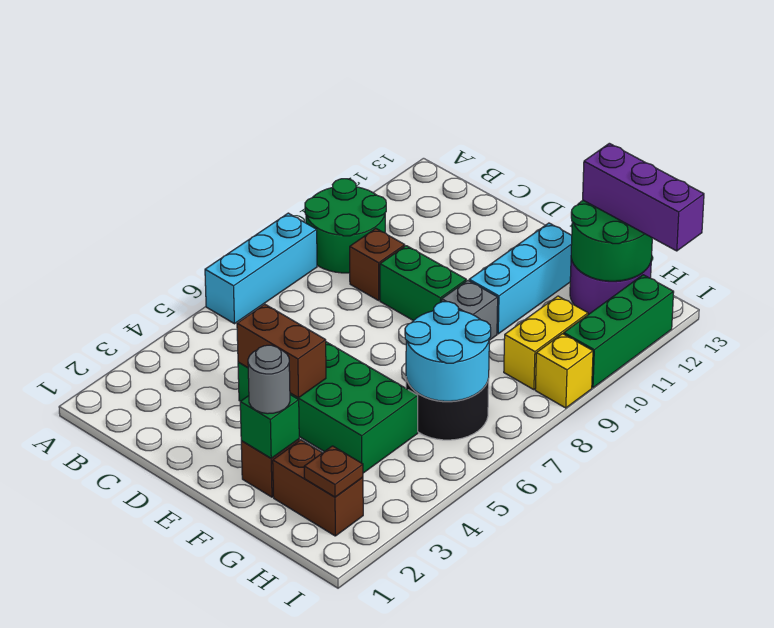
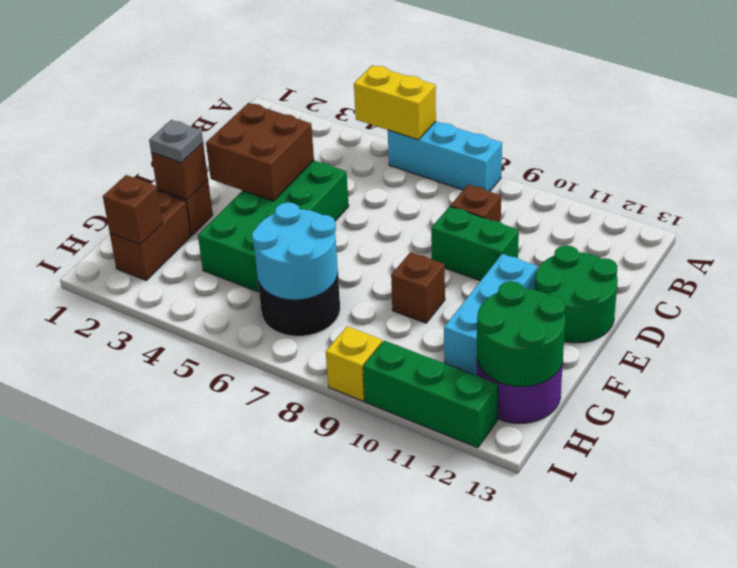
green round brick A9:B10 level 1 -> green round brick D12:E13 level 1
brown brick D4:E4 level 2 -> brown brick D3:E4 level 2
green brick D9:E9 level 1 -> green brick D9:D10 level 1
green brick F2 level 2 -> brown brick F2 level 2
grey round brick F2 level 3 -> grey plate F2 level 3
grey brick F9 level 1 -> brown brick F9 level 1
cyan brick F10:F12 level 1 -> cyan brick E11:G11 level 1
purple brick G13:I13 level 3 -> none
brown plate H2 level 2 -> brown brick H2 level 2
yellow brick H9:H10 level 1 -> yellow brick A5:A6 level 2

